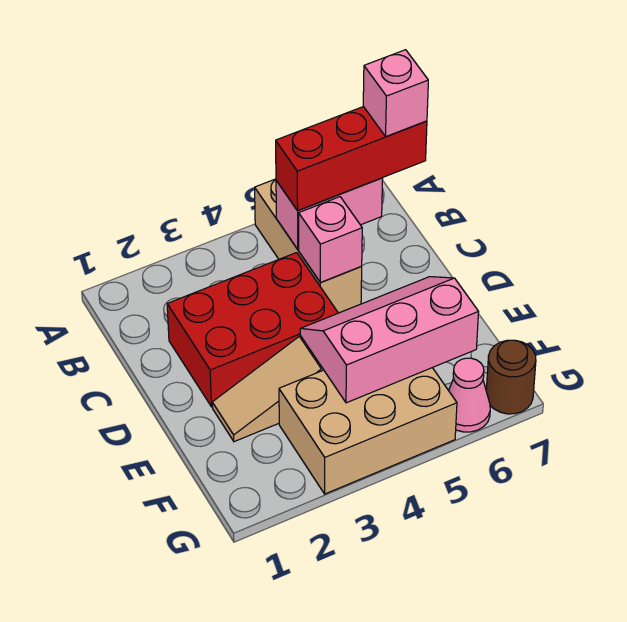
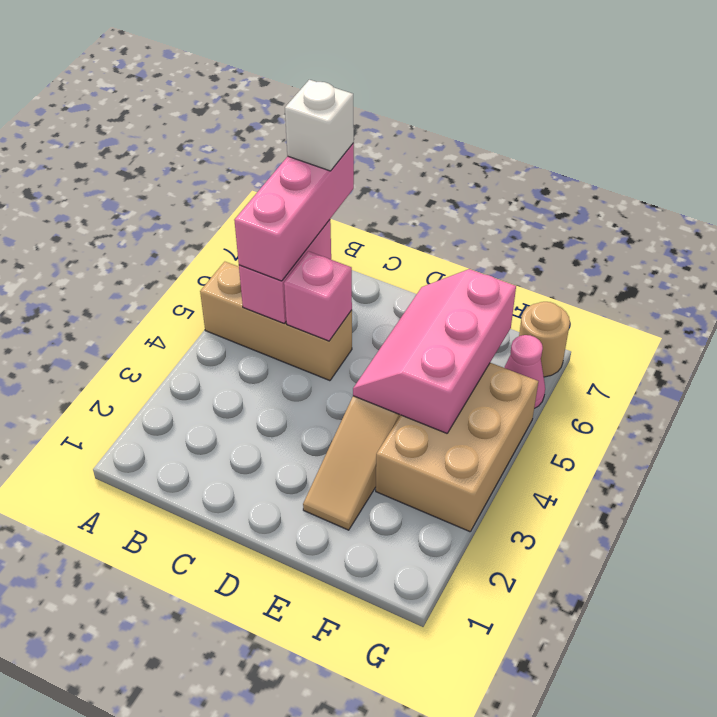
red brick B5:B7 level 3 -> pink brick B5:B7 level 3
pink brick B7 level 4 -> white brick B7 level 4
red brick C2:D4 level 1 -> none
brown round brick G7 level 1 -> tan round brick G7 level 1

